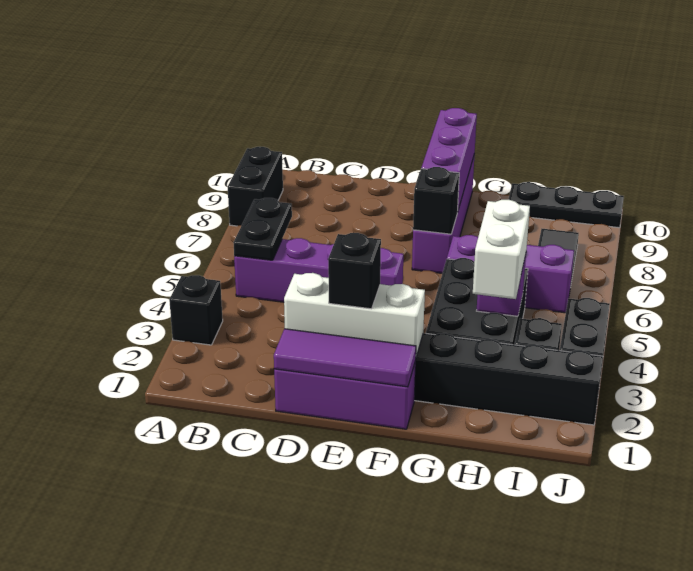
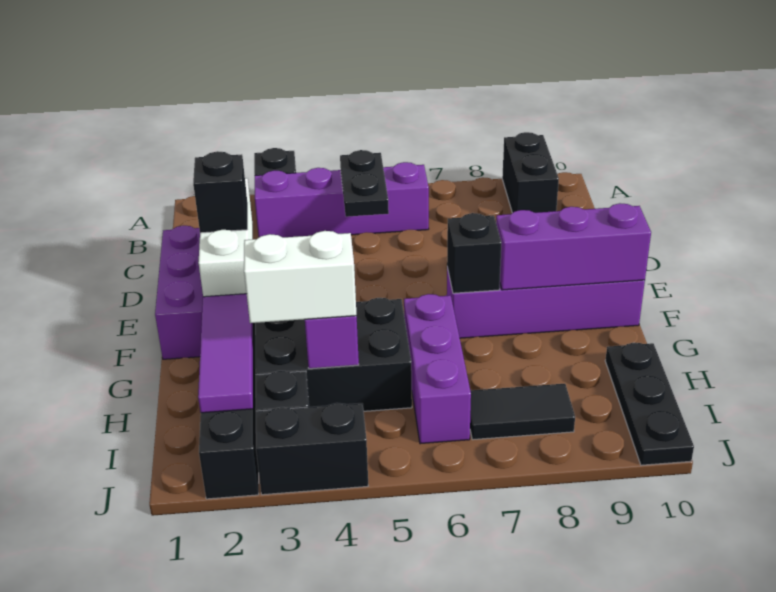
black brick A8:A9 level 1 -> black brick A9:B9 level 1
purple brick B5:E5 level 1 -> purple brick B3:B6 level 1
black plate B5:B6 level 2 -> black plate B5:C5 level 2
purple tile D1:F1 level 2 -> purple tile G2:I2 level 2

